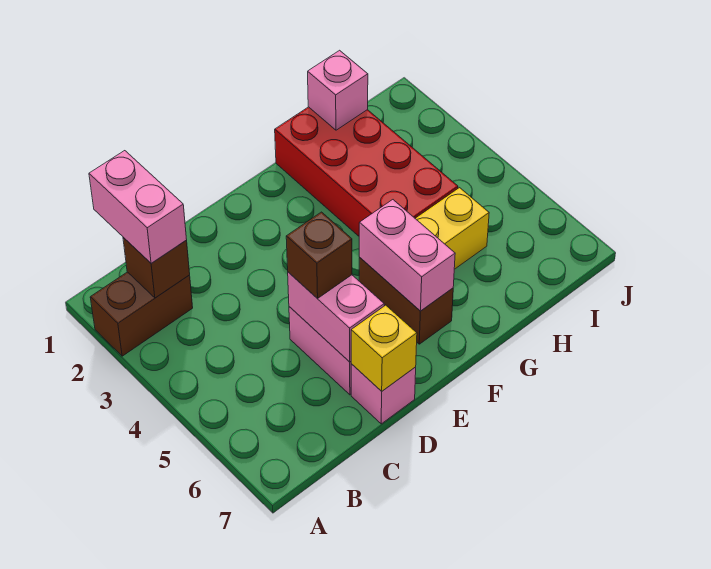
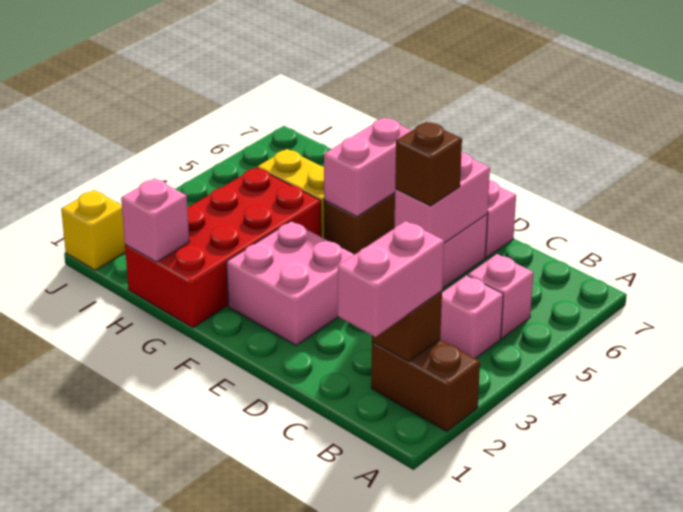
none -> pink brick B4 level 1
none -> pink brick B5 level 1
yellow brick D7 level 2 -> yellow brick J1 level 1
none -> pink brick E2:F3 level 1

